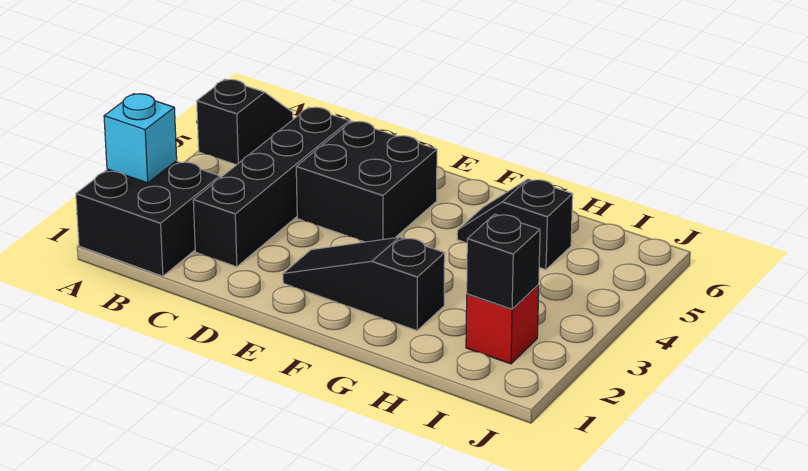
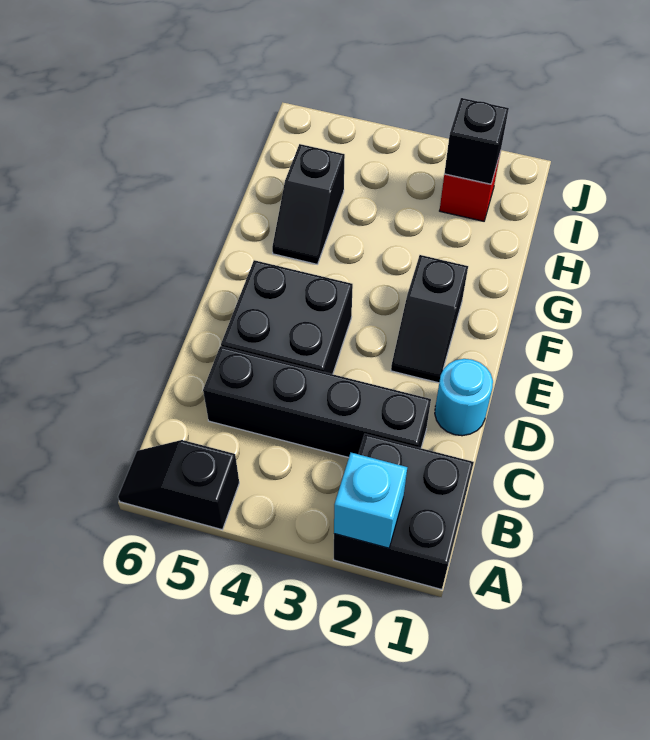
none -> cyan round brick D1 level 1
black slope E2:G2 level 1 top G -> black slope E2:F2 level 1 top F

